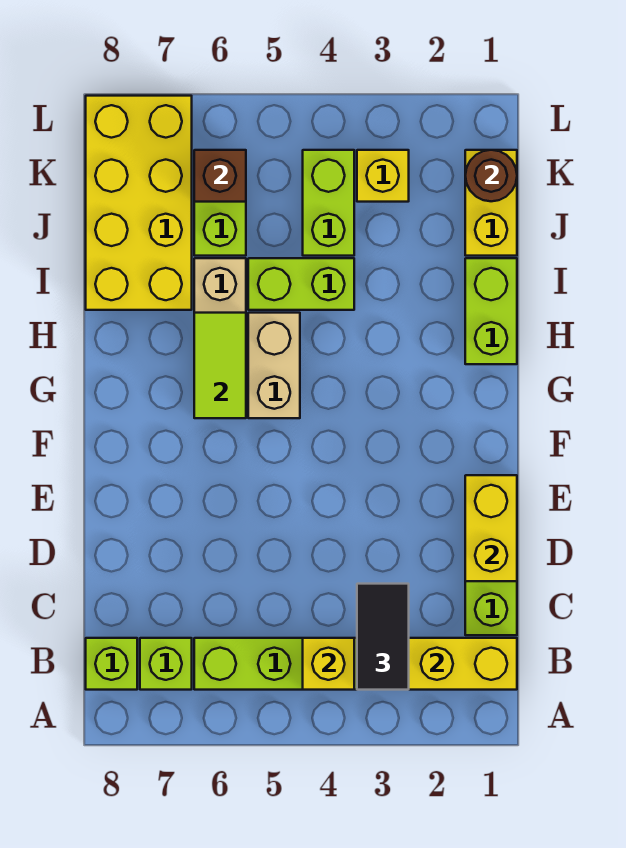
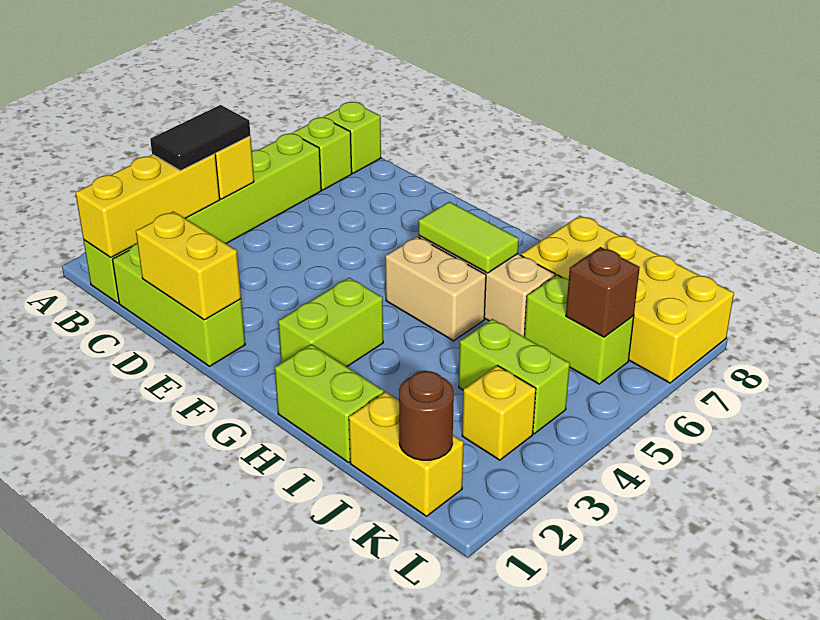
black tile B3:C3 level 3 -> black tile B3:B4 level 3
lime brick I4:I5 level 1 -> lime brick G2:G3 level 1

